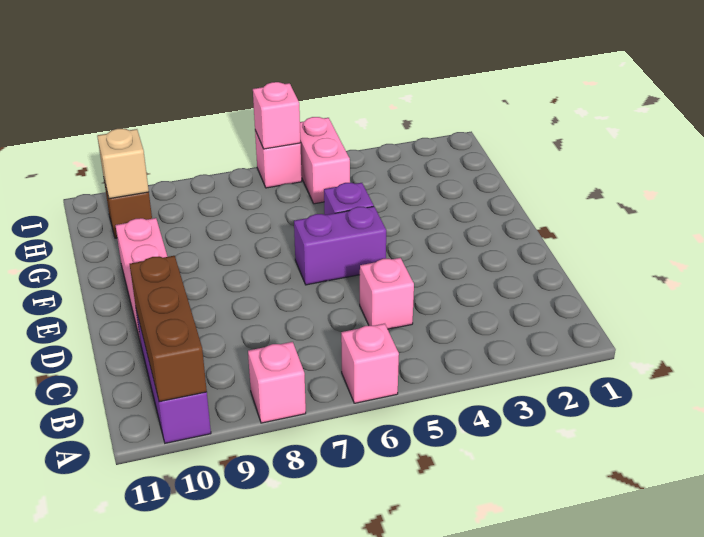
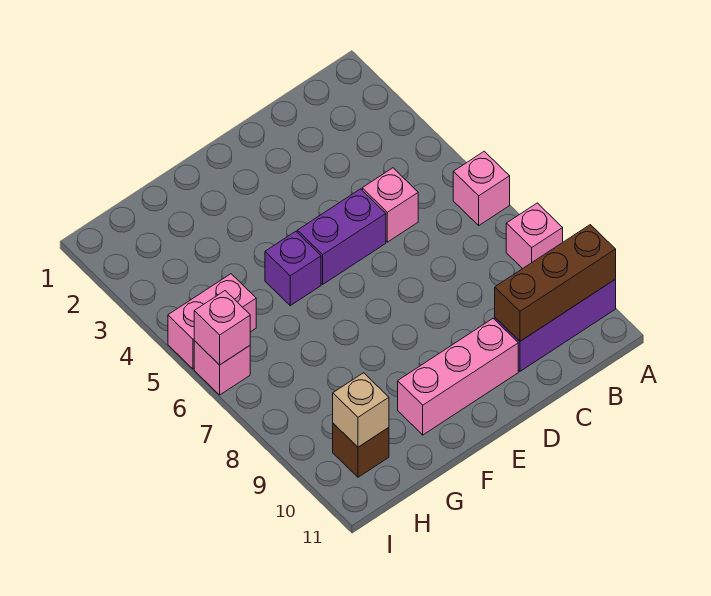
purple brick E5:E6 level 1 -> purple brick D5:E5 level 1

